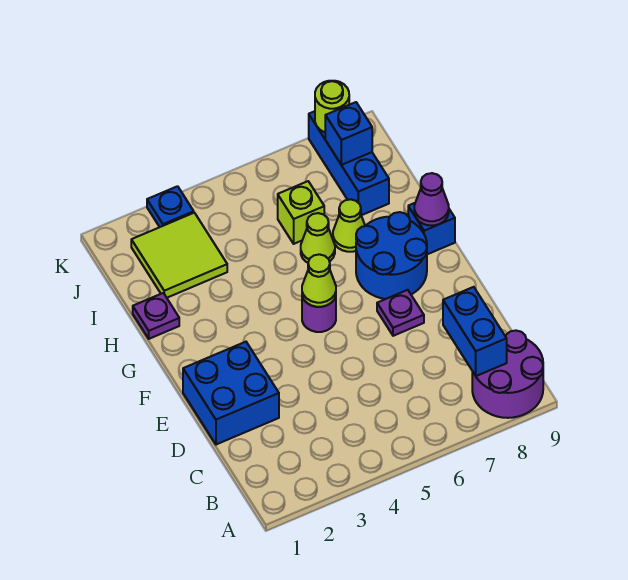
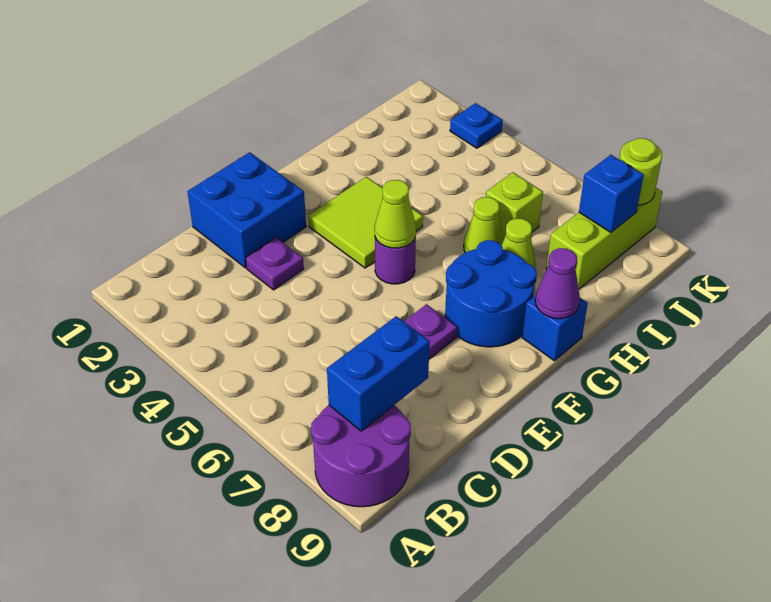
purple plate H1 level 1 -> purple plate D3 level 1
lime tile I2:J3 level 1 -> lime tile F3:G4 level 1
blue brick I8:K8 level 1 -> lime brick I8:K8 level 1

